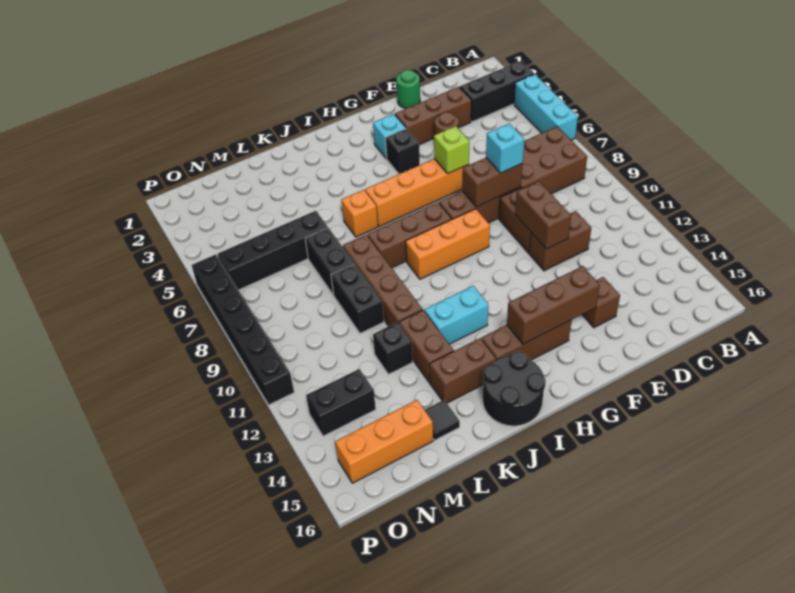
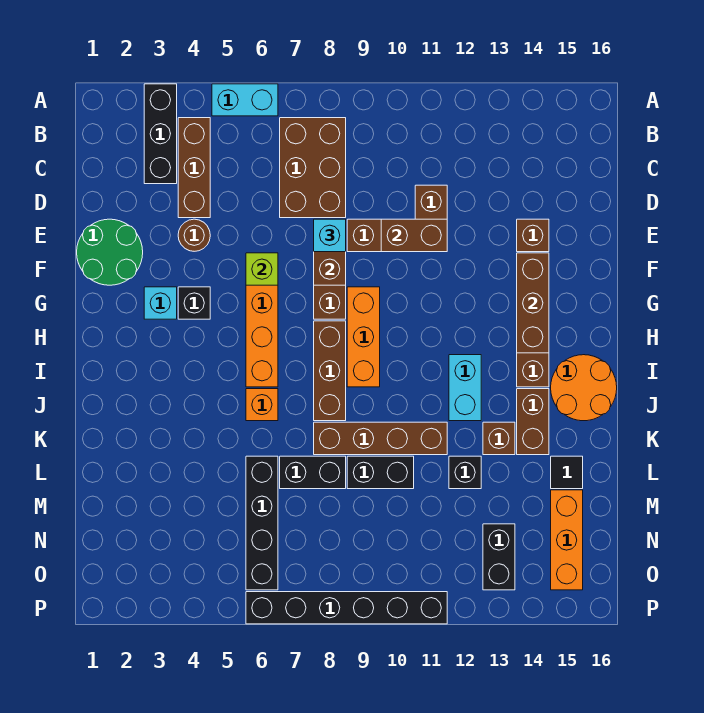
cyan brick A4:A6 level 1 -> cyan brick A5:A6 level 1
brown brick D3:F3 level 1 -> brown brick B4:D4 level 1
green round brick E1 level 1 -> green round brick E1:F2 level 1
black round brick I15:J16 level 1 -> orange round brick I15:J16 level 1
brown brick K12:K13 level 1 -> brown brick K13 level 1

